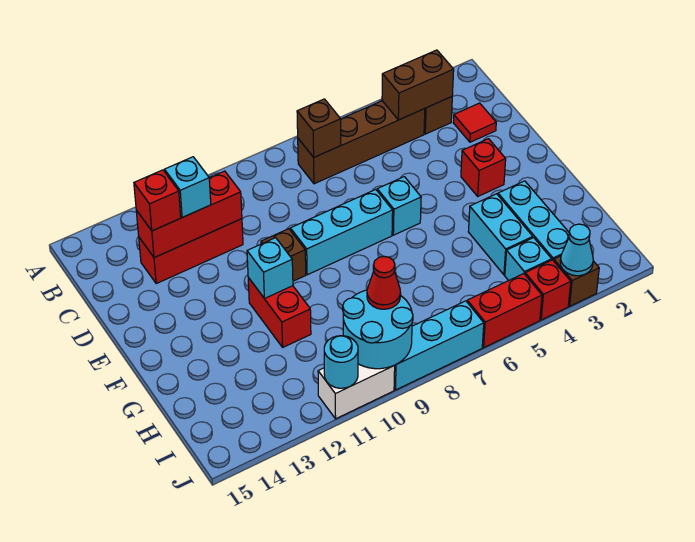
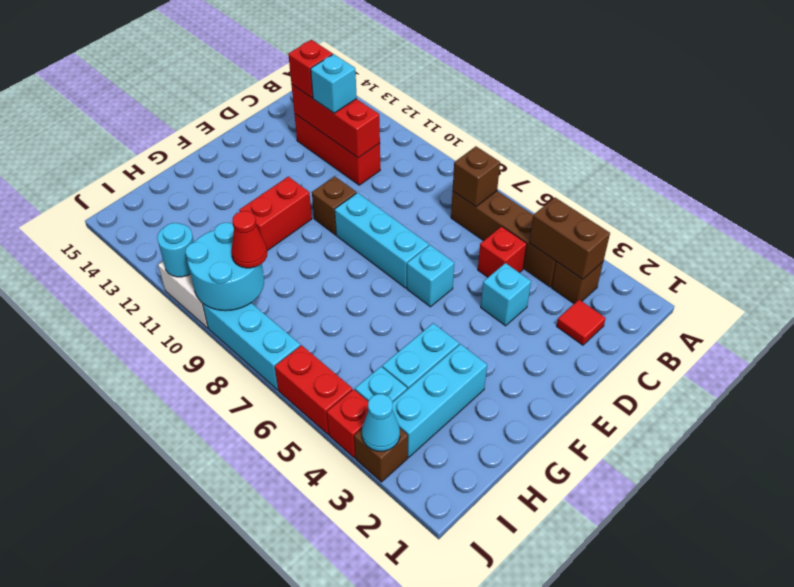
red brick E3 level 1 -> red brick C5 level 1
cyan brick F11 level 2 -> cyan brick D4 level 1

